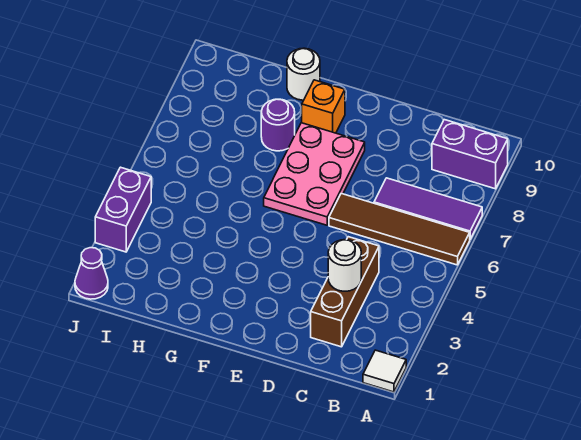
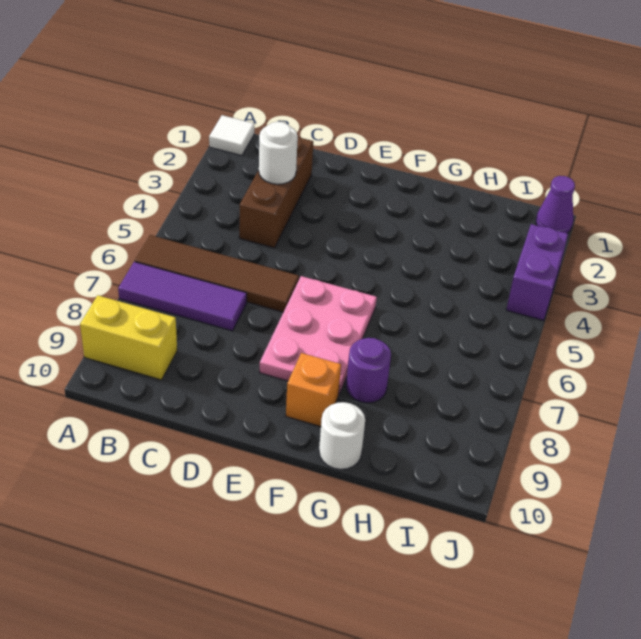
purple brick A9:B9 level 1 -> yellow brick A9:B9 level 1

